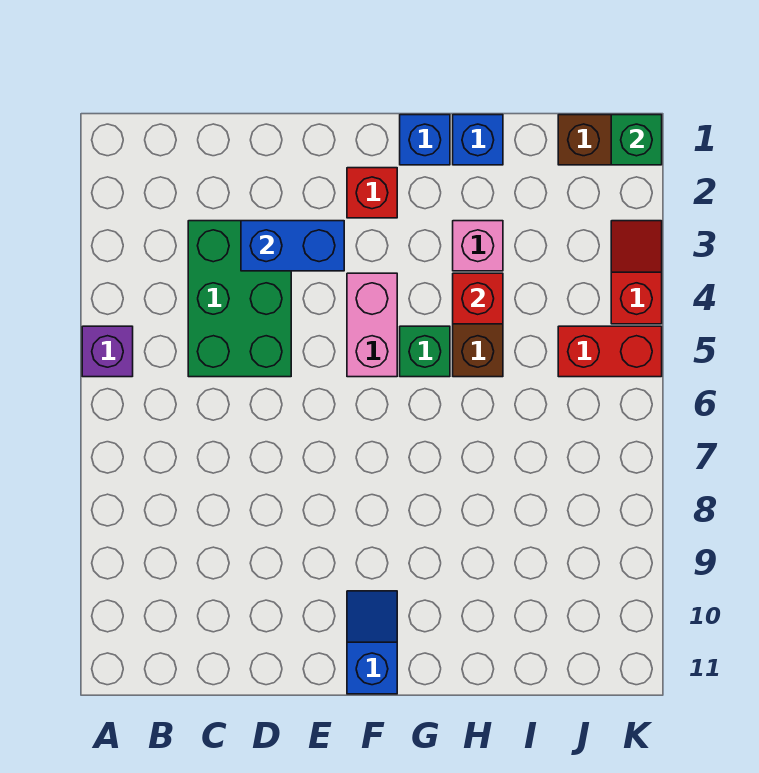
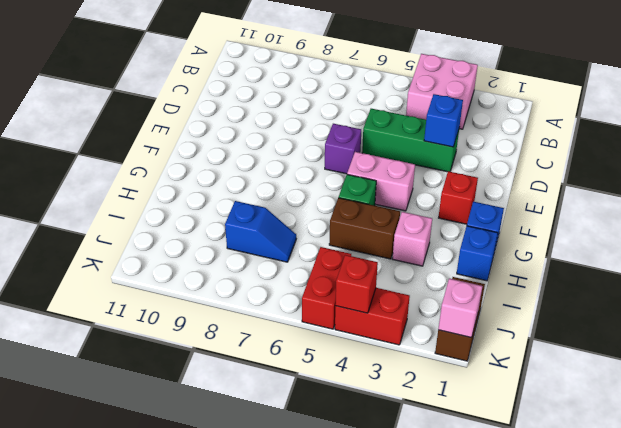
none -> pink brick A3:B4 level 1
purple brick A5 level 1 -> purple brick E6 level 1
green brick C3:D5 level 1 -> green brick D3:D5 level 1
blue brick D3:E3 level 2 -> blue brick D3 level 2
blue slope F10:F11 level 1 top 11 -> blue slope I7:I8 level 1 top 8
red brick H4 level 2 -> red brick K4 level 2
green brick K1 level 2 -> pink brick K1 level 2
red slope K3:K4 level 1 top 4 -> red brick K3:K4 level 1

